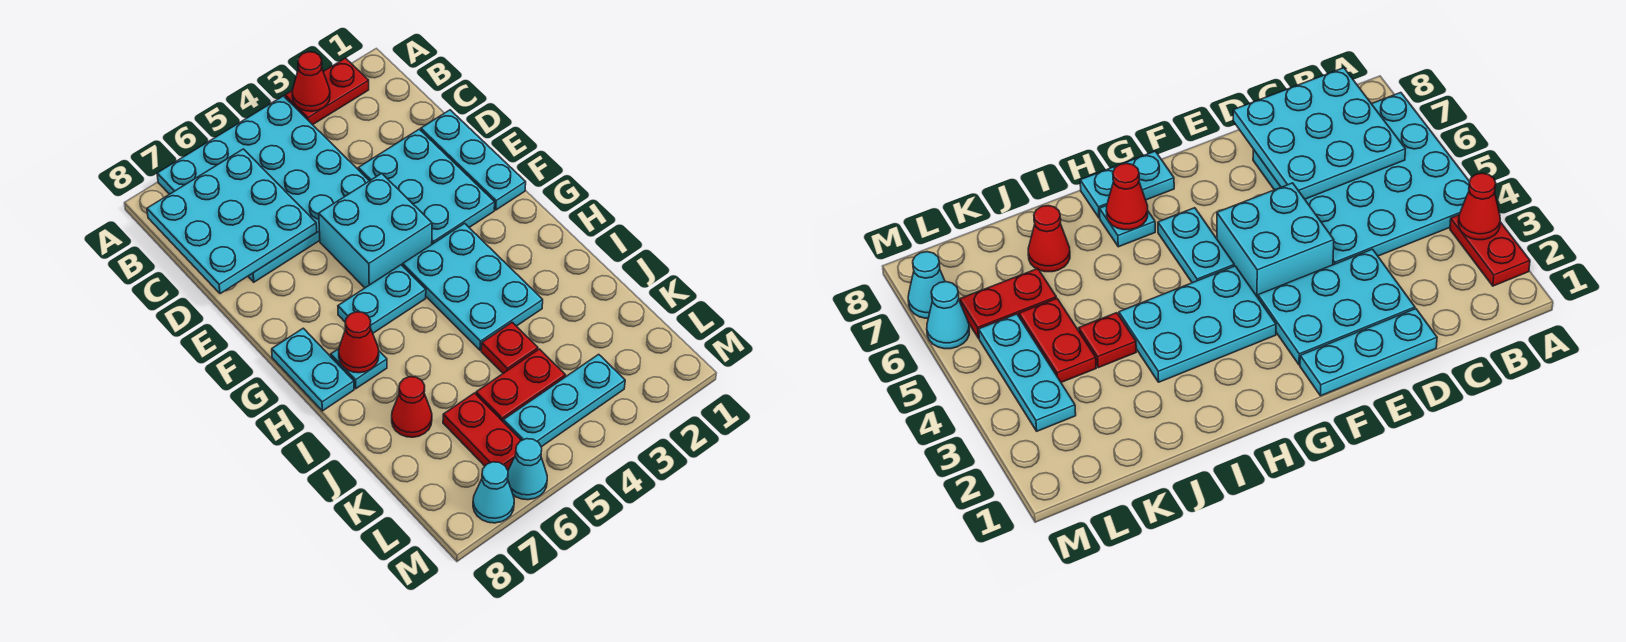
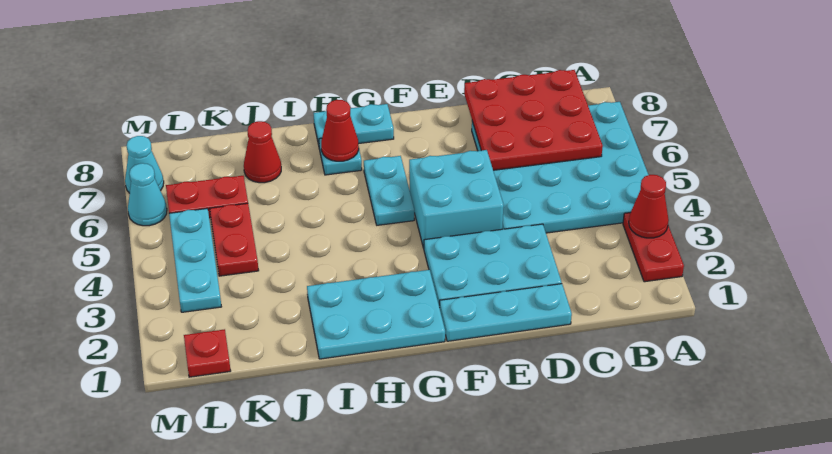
cyan plate B6:D8 level 2 -> red plate B6:D8 level 2
cyan plate G3:I4 level 1 -> cyan plate G1:I2 level 1
red plate J4 level 1 -> red plate L1 level 1

